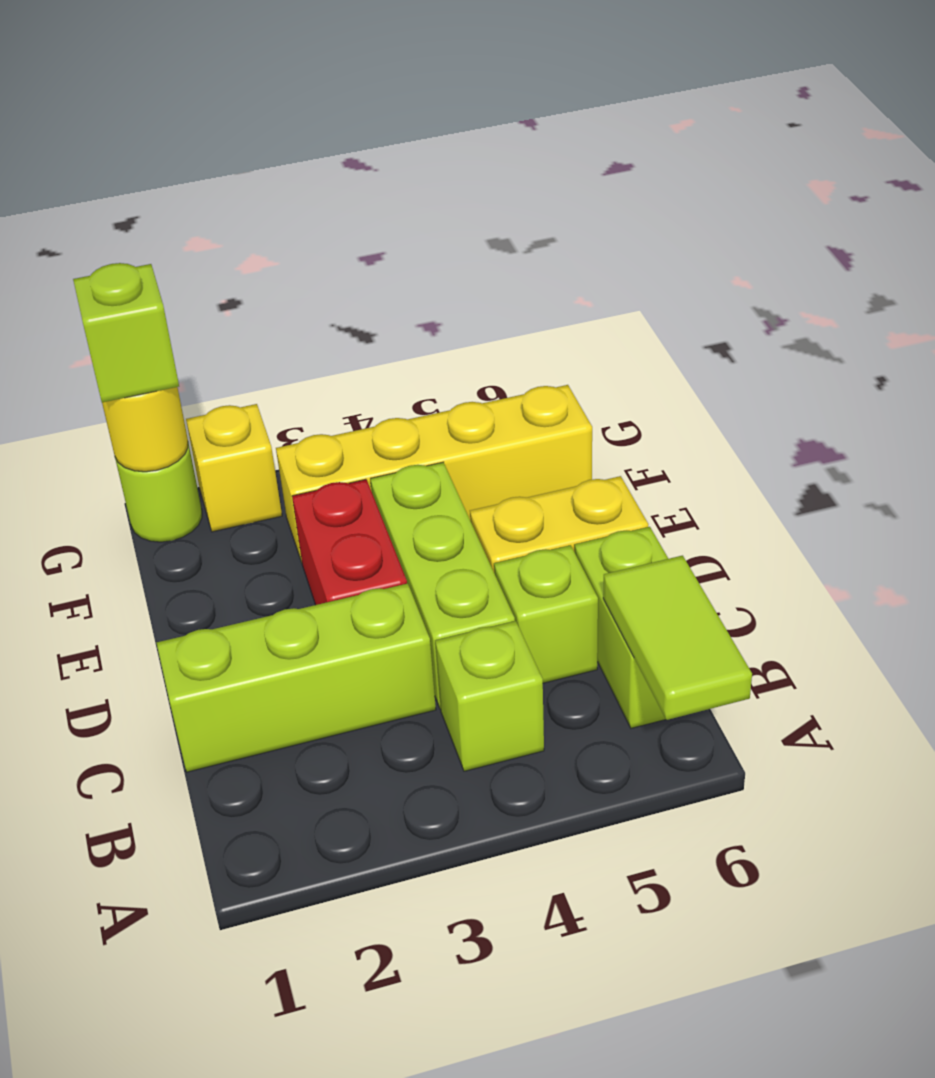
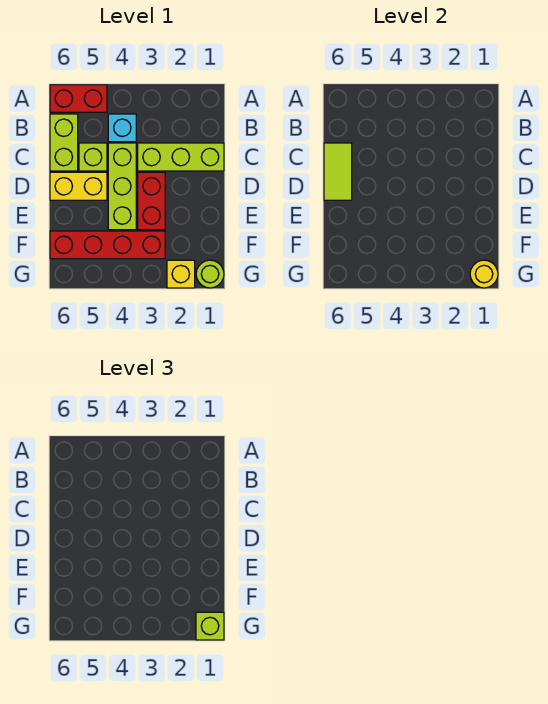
none -> red brick A5:A6 level 1
lime tile A6:B6 level 2 -> lime tile C6:D6 level 2
lime brick B4 level 1 -> cyan brick B4 level 1
yellow brick F3:F6 level 1 -> red brick F3:F6 level 1

